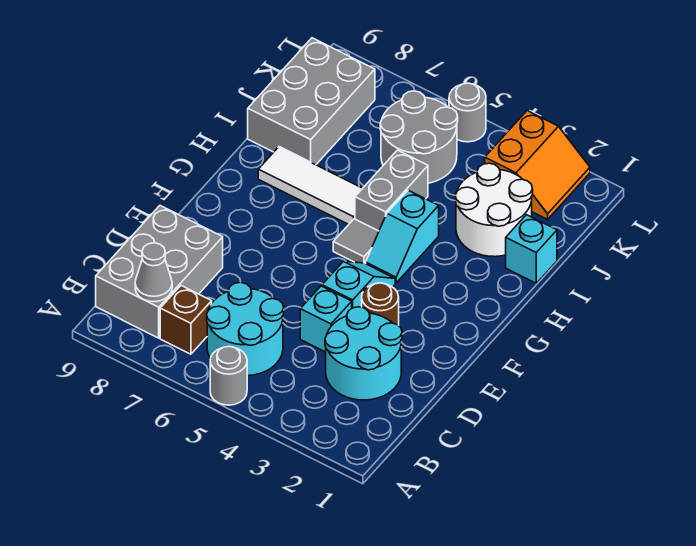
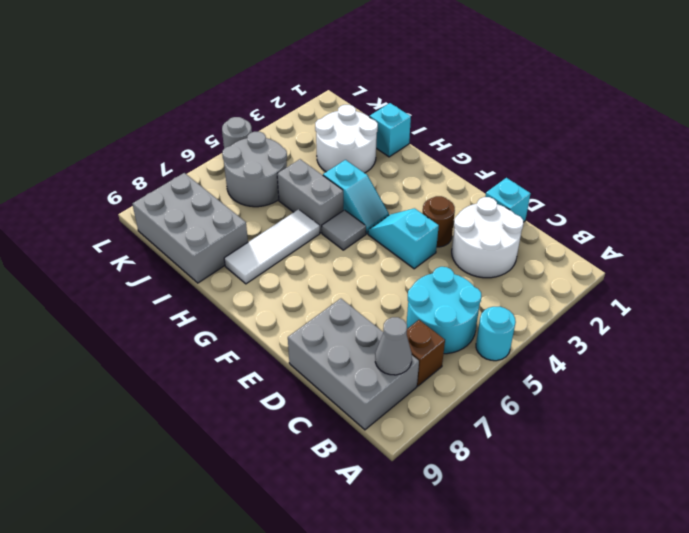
grey round brick A5 level 1 -> cyan round brick A5 level 1
cyan round brick C2:D3 level 1 -> white round brick C2:D3 level 1
cyan brick D4 level 1 -> cyan brick D1 level 1
orange slope K2:L3 level 1 top 3 -> none

